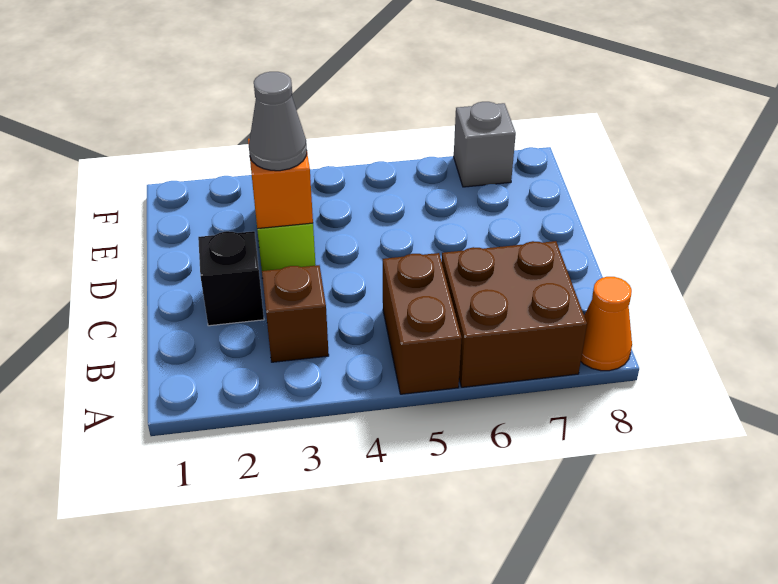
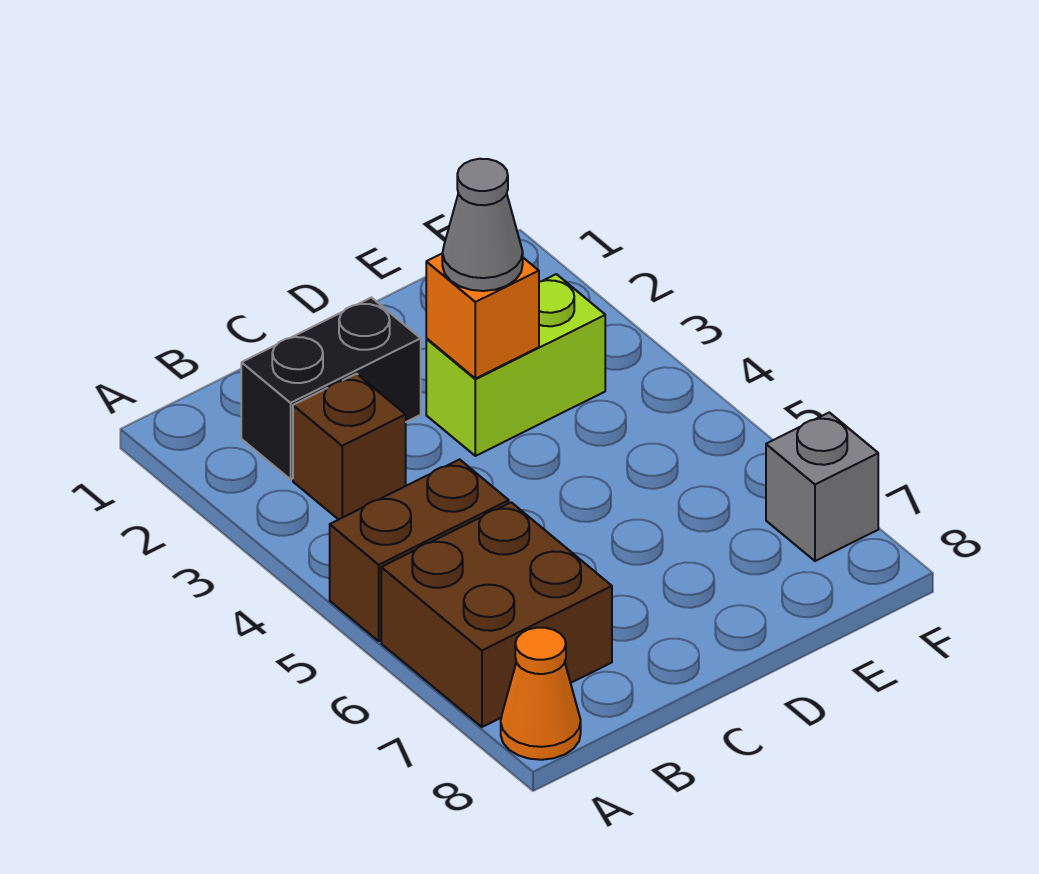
black brick C2 level 1 -> black brick B2:C2 level 1

